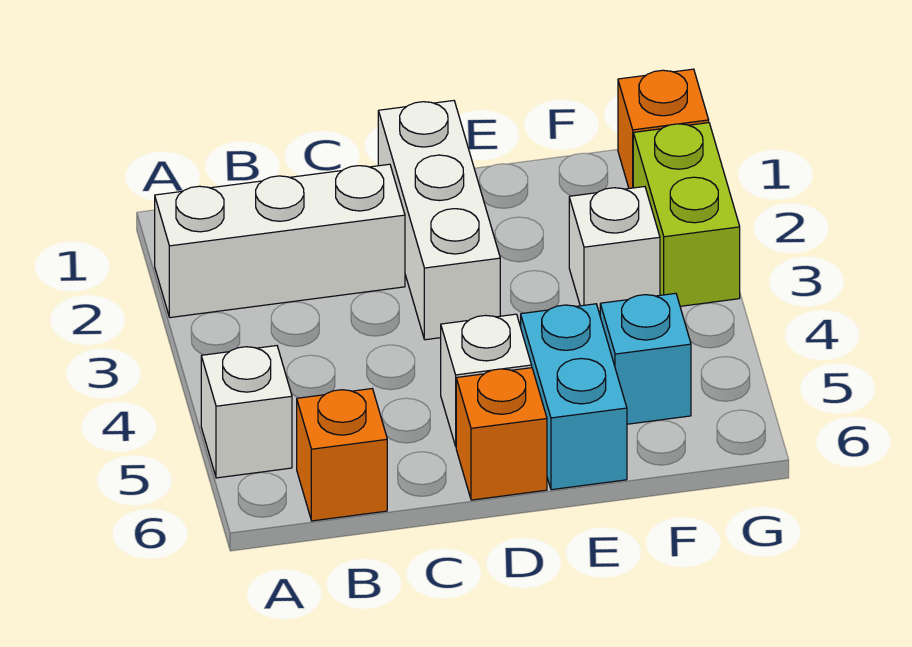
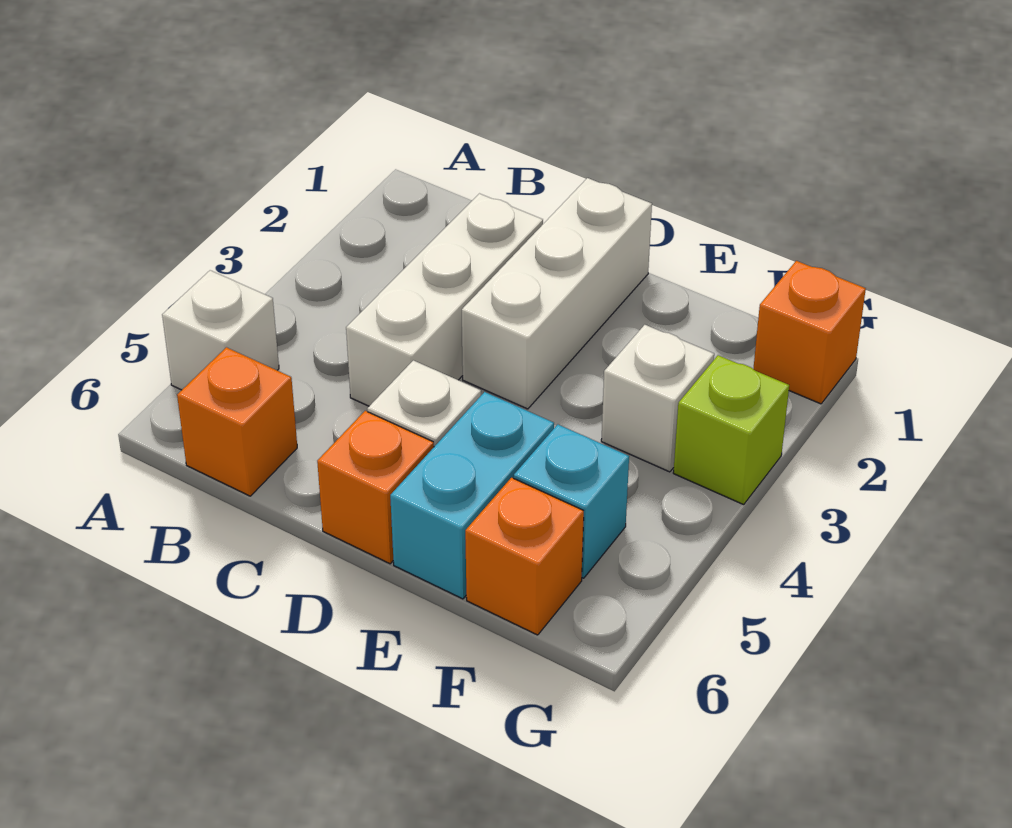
white brick A2:C2 level 1 -> white brick C2:C4 level 1
none -> orange brick F6 level 1
lime brick G2:G3 level 1 -> lime brick G3 level 1

